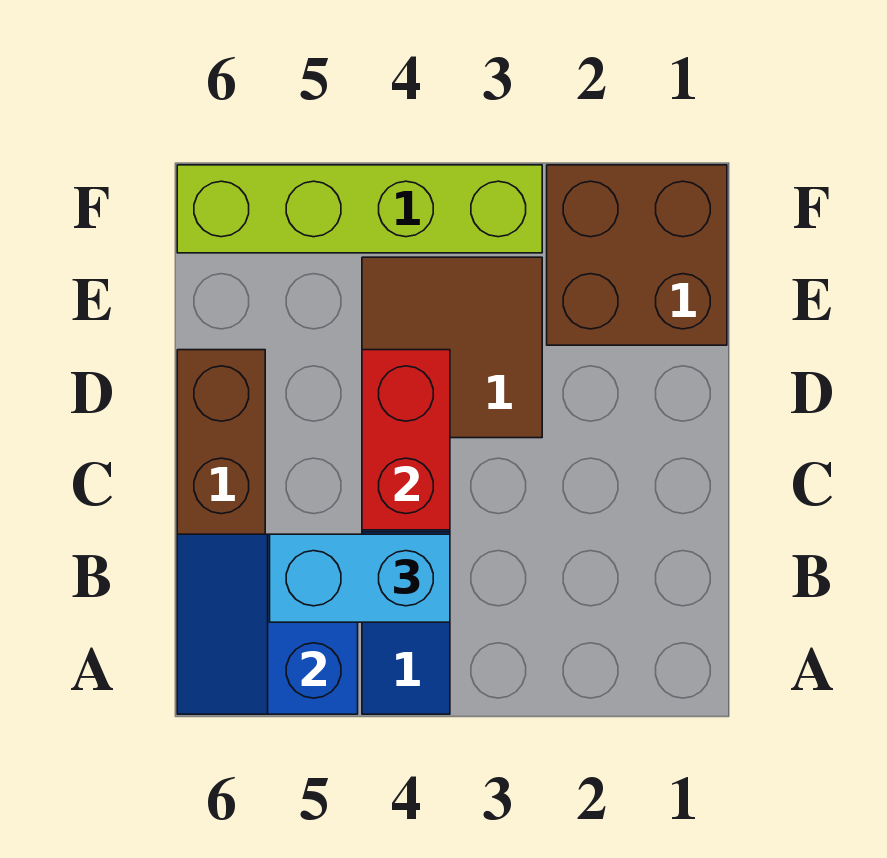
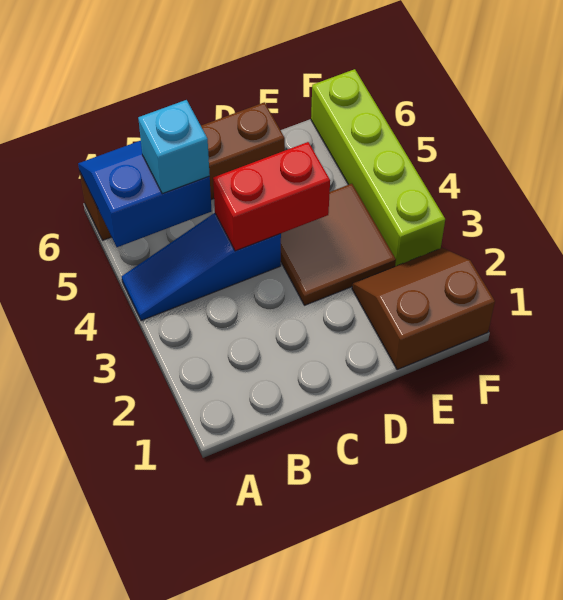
cyan brick B4:B5 level 3 -> cyan brick B5 level 3
brown brick E1:F2 level 1 -> brown slope E1:F2 level 1 top 1

